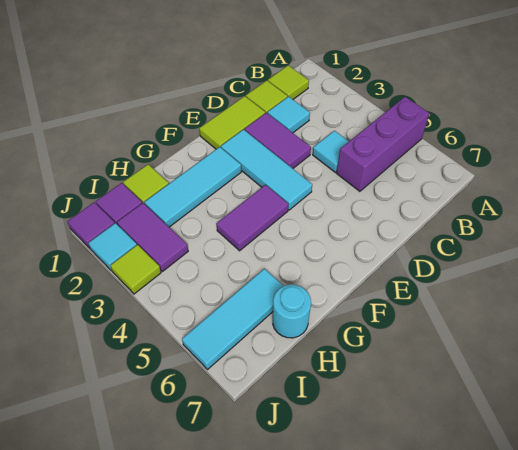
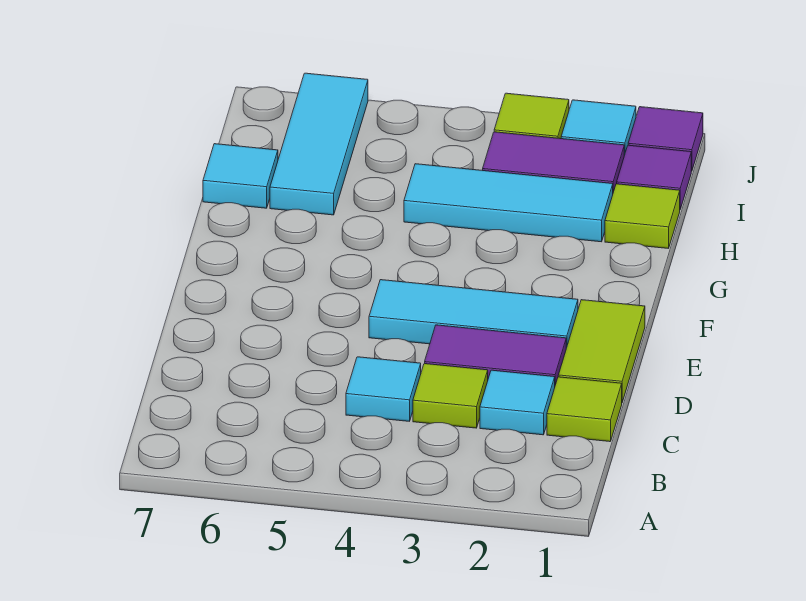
purple brick A5:C5 level 1 -> none
lime tile B1 level 1 -> lime tile C3 level 1
cyan tile F2:H2 level 1 -> cyan tile H2:H4 level 1
purple tile F4:G4 level 1 -> none
cyan round brick H7 level 1 -> cyan tile H7 level 1

